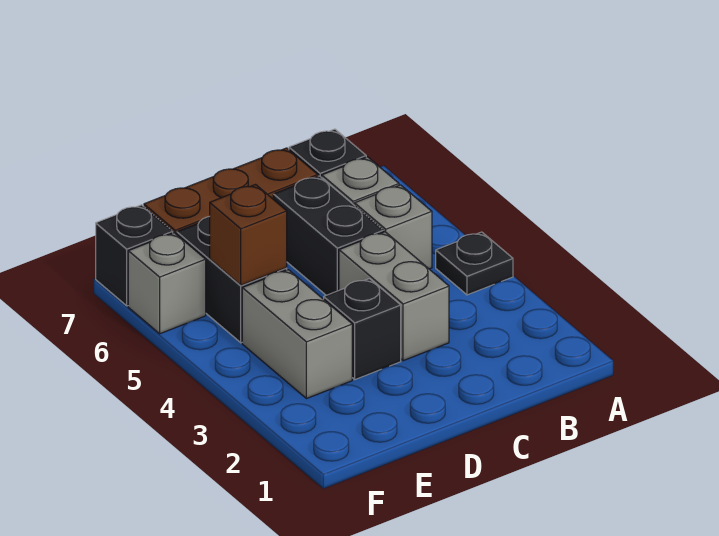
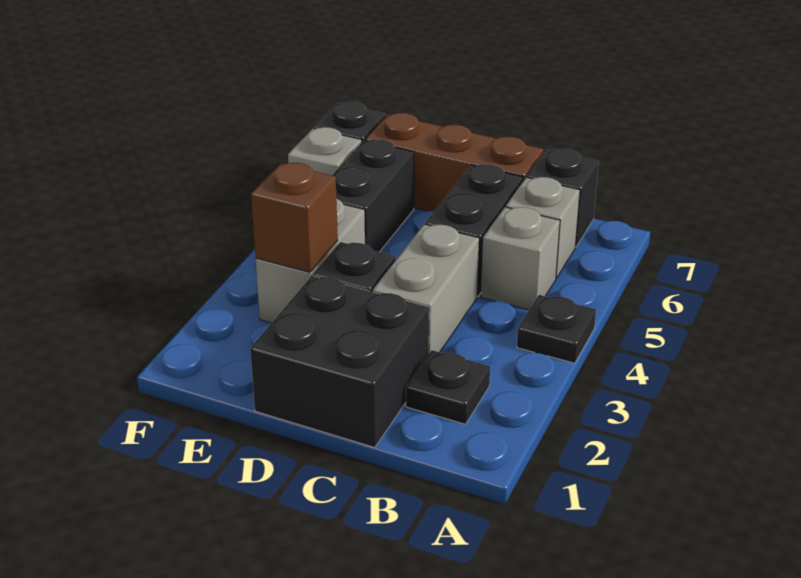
none -> black plate B2 level 1
none -> black brick C1:D2 level 1
brown brick E5 level 2 -> brown brick E3 level 2

